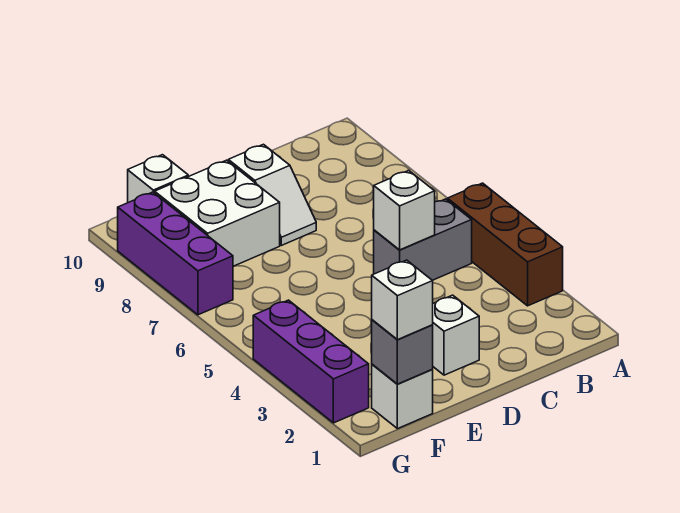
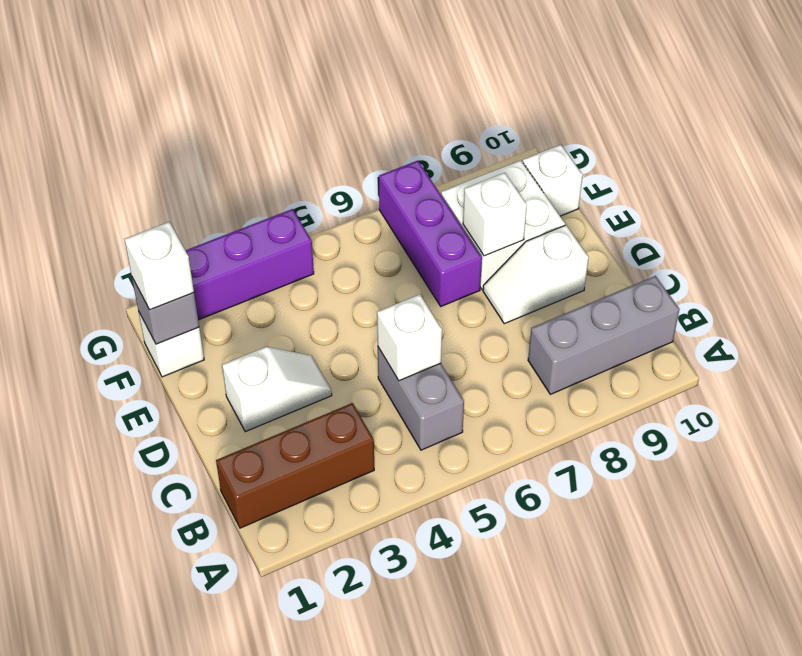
brown brick A3:A5 level 1 -> brown brick B1:B3 level 1
none -> grey brick B8:B10 level 1
none -> white brick E8 level 2
purple brick G7:G9 level 1 -> purple brick E7:G7 level 1

